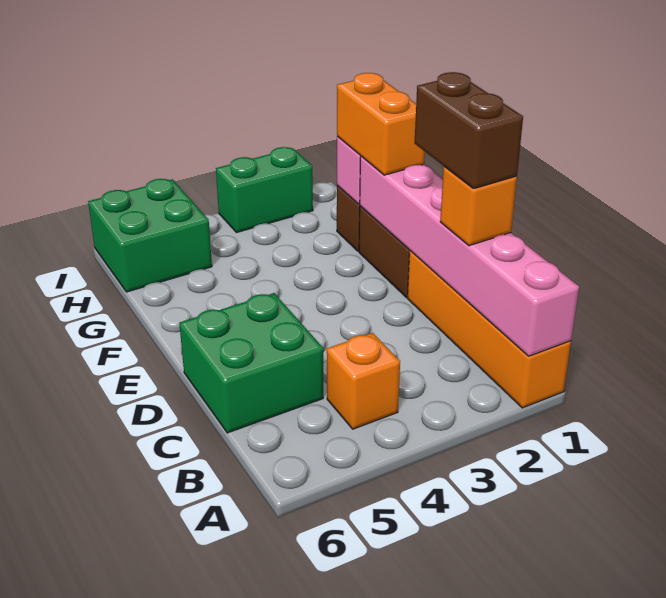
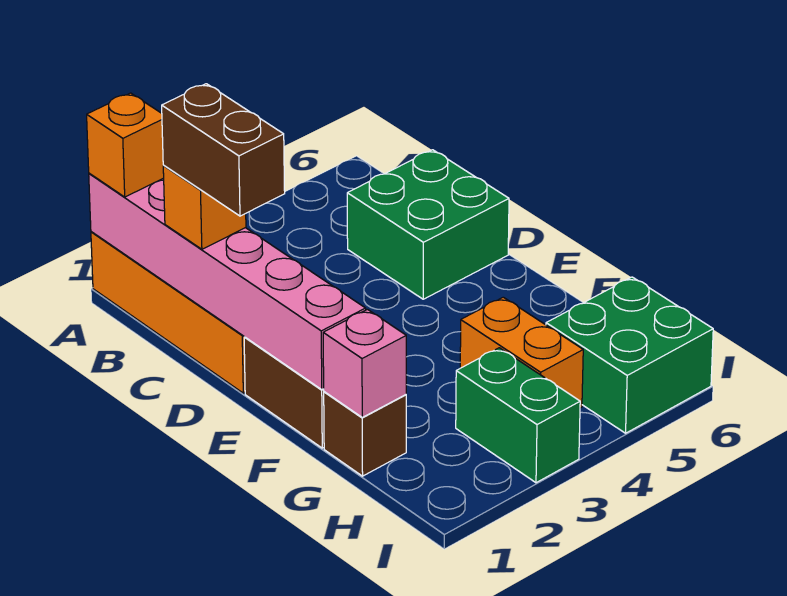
orange brick B4 level 1 -> orange brick A1 level 3
orange brick F1:G1 level 3 -> orange brick G4:H4 level 1
green brick I2:I3 level 1 -> green brick H3:I3 level 1

